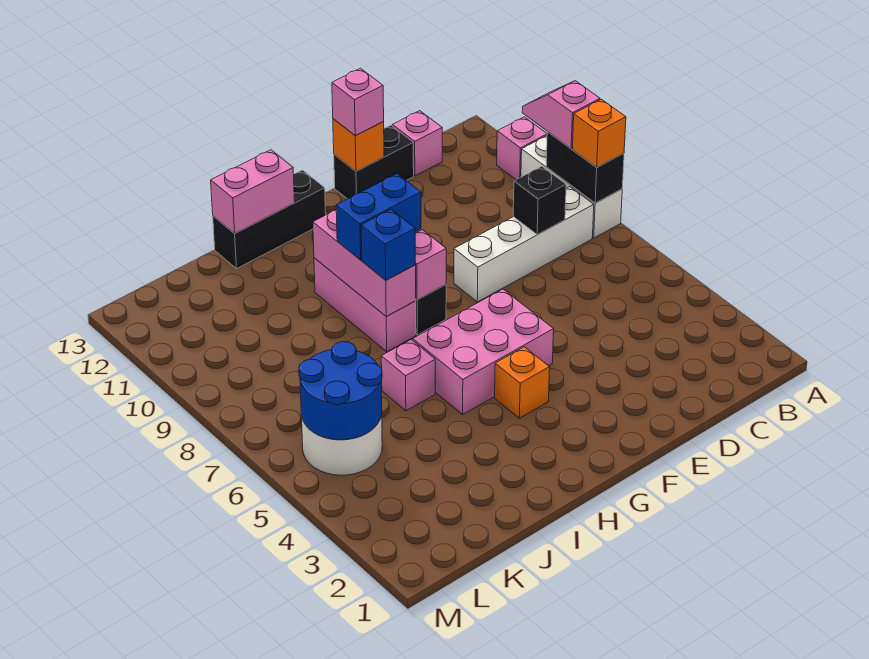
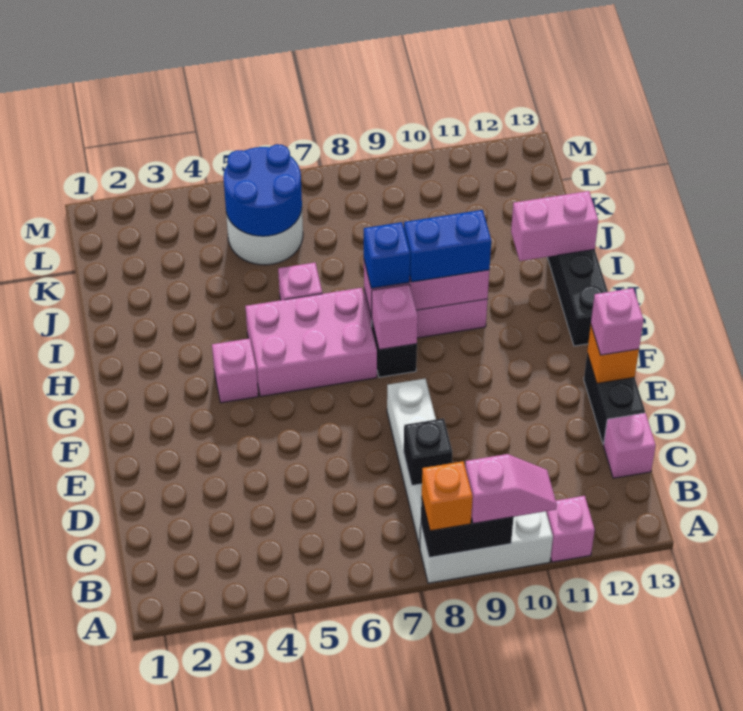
pink brick F5:H6 level 1 -> pink brick G5:H7 level 1
orange brick G4 level 1 -> pink brick G4 level 1
blue brick G9:H9 level 3 -> blue brick H9:H10 level 3
pink brick H13:I13 level 2 -> pink brick I12:I13 level 2

